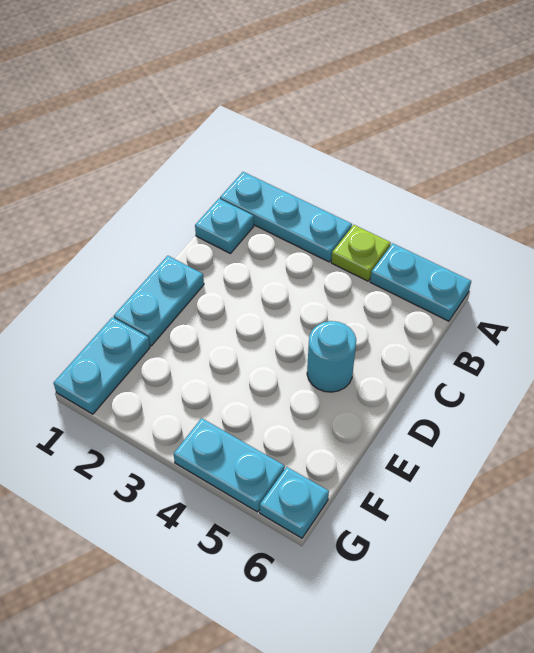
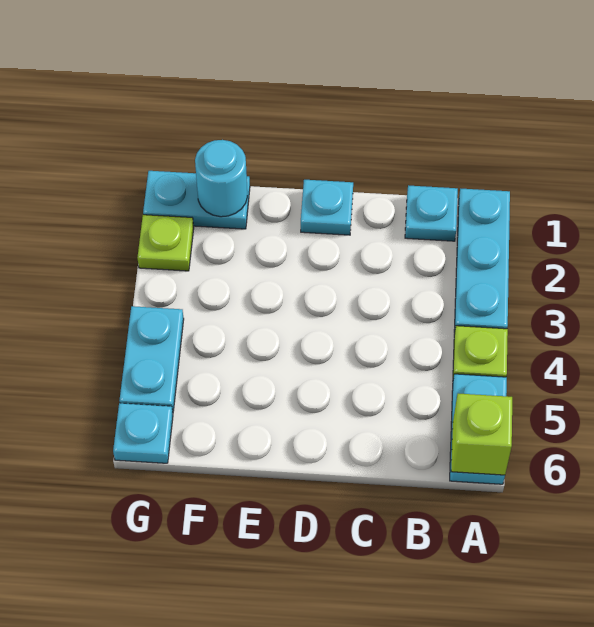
none -> lime brick A6 level 2
cyan plate D1:E1 level 1 -> cyan plate D1 level 1
cyan round brick D5 level 1 -> cyan round brick F1 level 2
none -> lime plate G2 level 1

